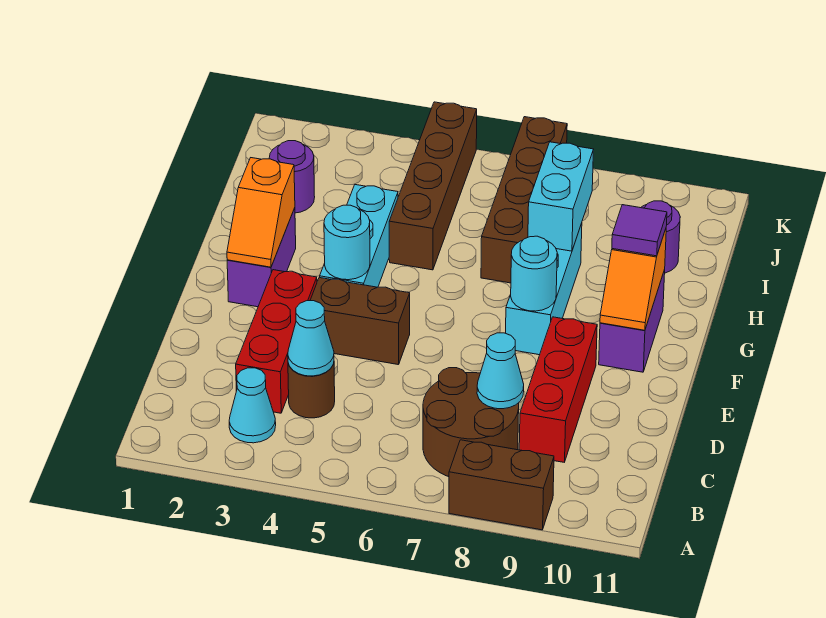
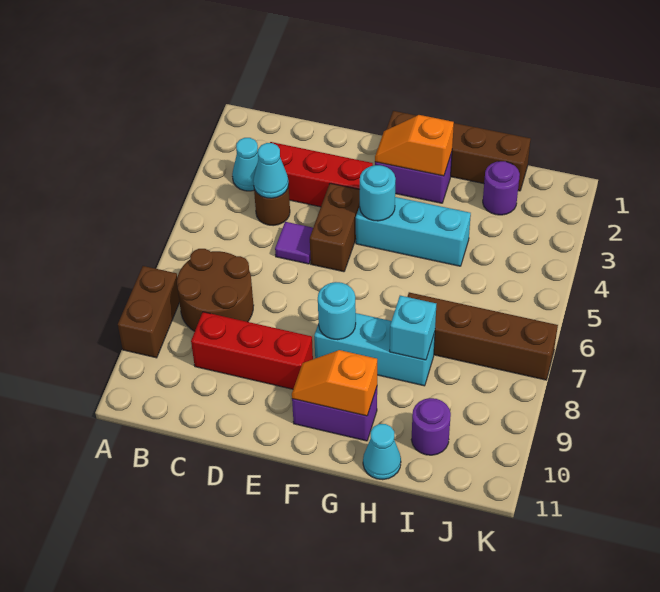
cyan cone C8 level 2 -> cyan cone H11 level 1
purple tile G10 level 3 -> purple tile D5 level 1
brown brick H5:K5 level 1 -> brown brick F1:I1 level 1
cyan brick H8:I8 level 2 -> cyan brick H8 level 2

